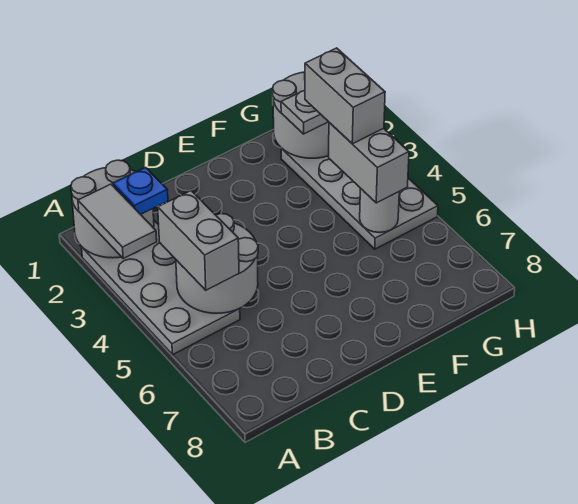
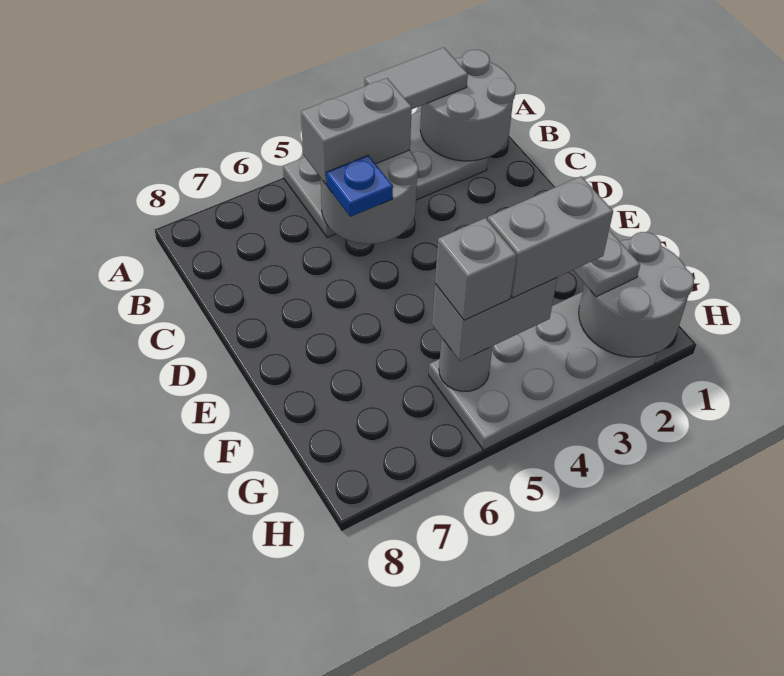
blue plate B2 level 3 -> blue plate C5 level 3
none -> grey brick G5 level 4

